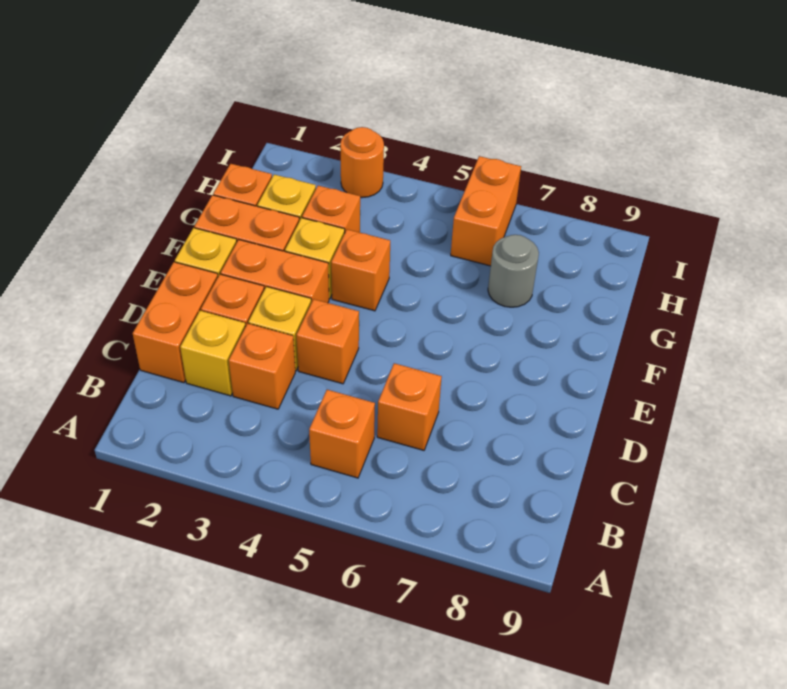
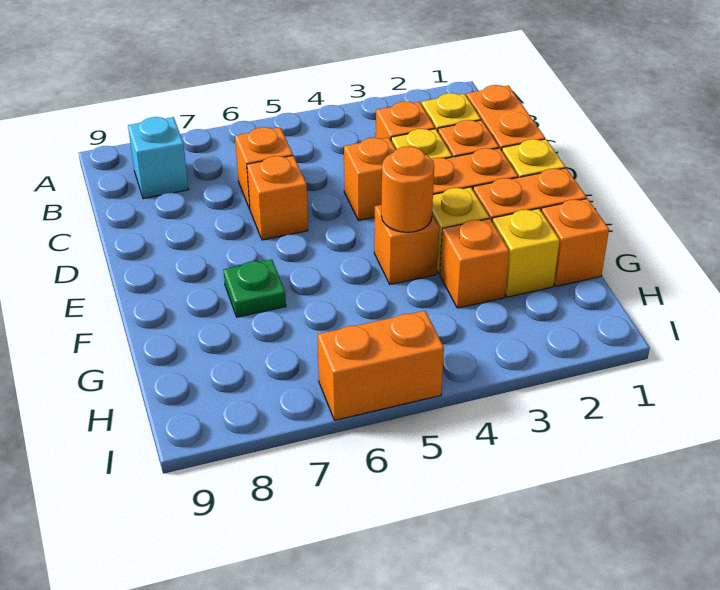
orange brick B5 level 1 -> orange brick D6 level 1
none -> cyan brick B8 level 1
none -> green plate F7 level 1
grey round brick G7 level 1 -> none
orange brick H6:I6 level 1 -> orange brick I5:I6 level 1
orange round brick I3 level 1 -> orange round brick F4 level 2

